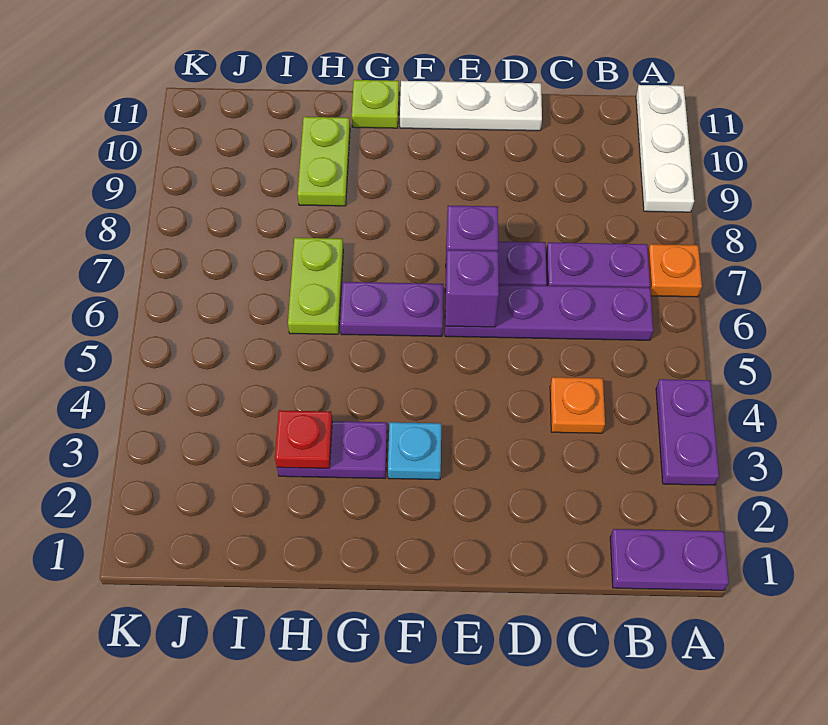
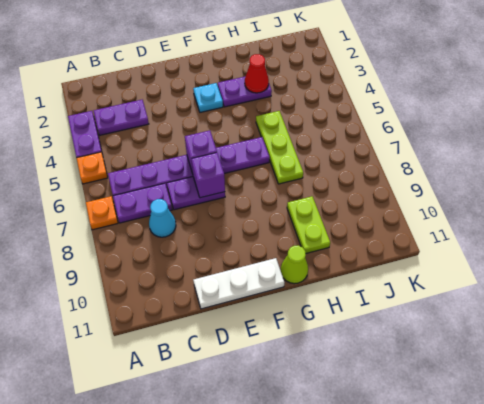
purple plate A1:B1 level 1 -> purple plate B3:C3 level 1
white plate A9:A11 level 1 -> none
orange plate C4 level 1 -> orange plate A5 level 1
none -> cyan cone C8 level 1
lime plate G11 level 1 -> lime cone G11 level 1
red plate H3 level 2 -> red cone H3 level 2
lime plate H6:H7 level 1 -> lime plate H5:H7 level 1

